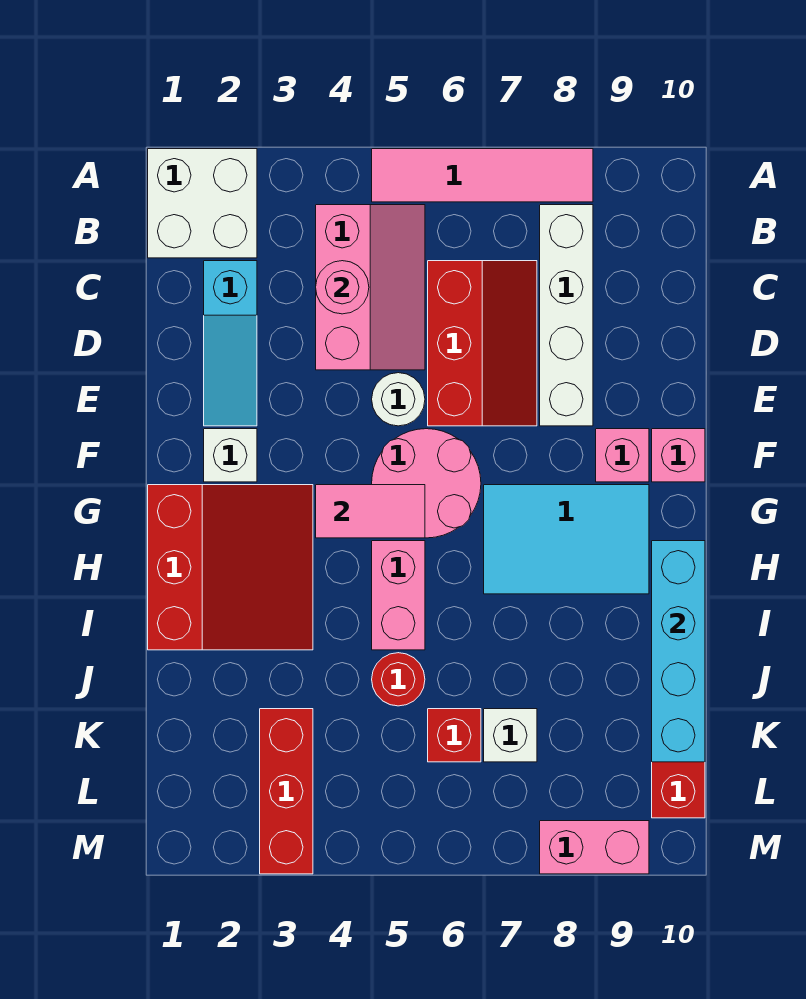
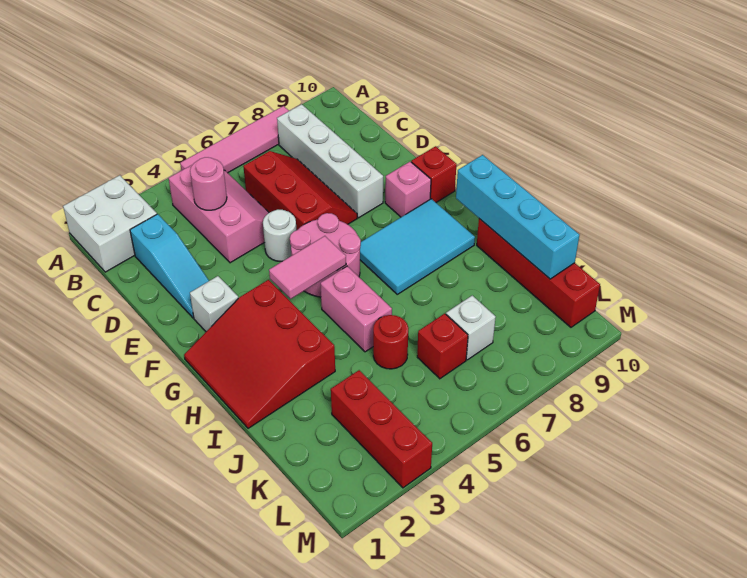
pink brick F10 level 1 -> red brick F10 level 1
red slope G1:I3 level 1 top 1 -> red slope G1:I3 level 1 top 3
pink brick M8:M9 level 1 -> none

